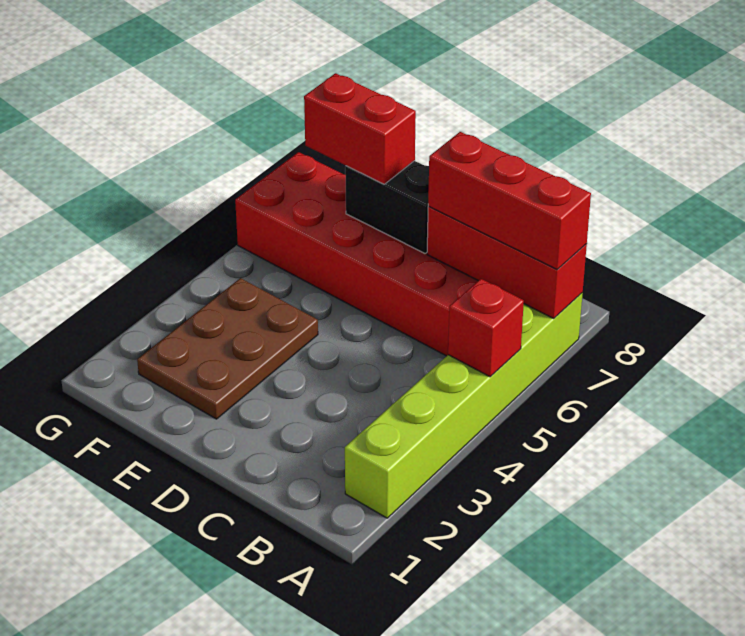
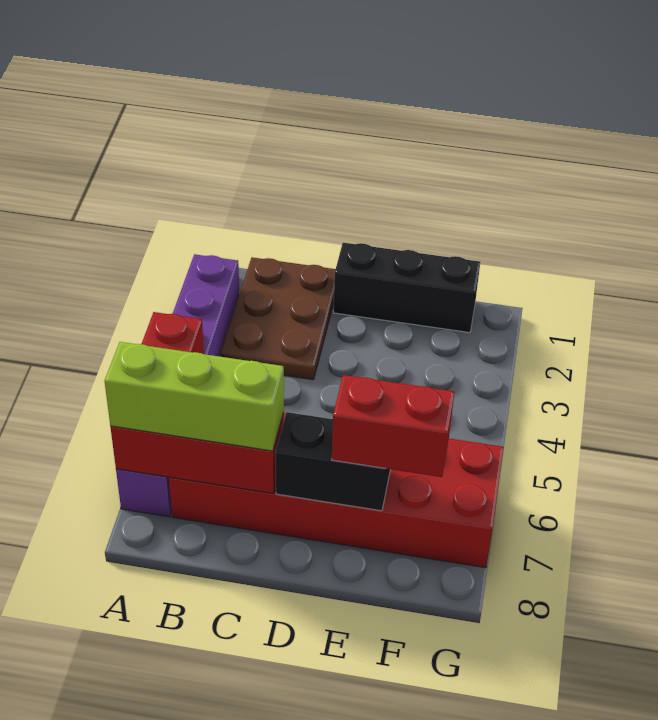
lime brick A2:A7 level 1 -> purple brick A2:A7 level 1
red brick A7:C7 level 3 -> lime brick A7:C7 level 3
none -> black brick D1:F1 level 1
brown plate E2:F4 level 1 -> brown plate B1:C3 level 1

